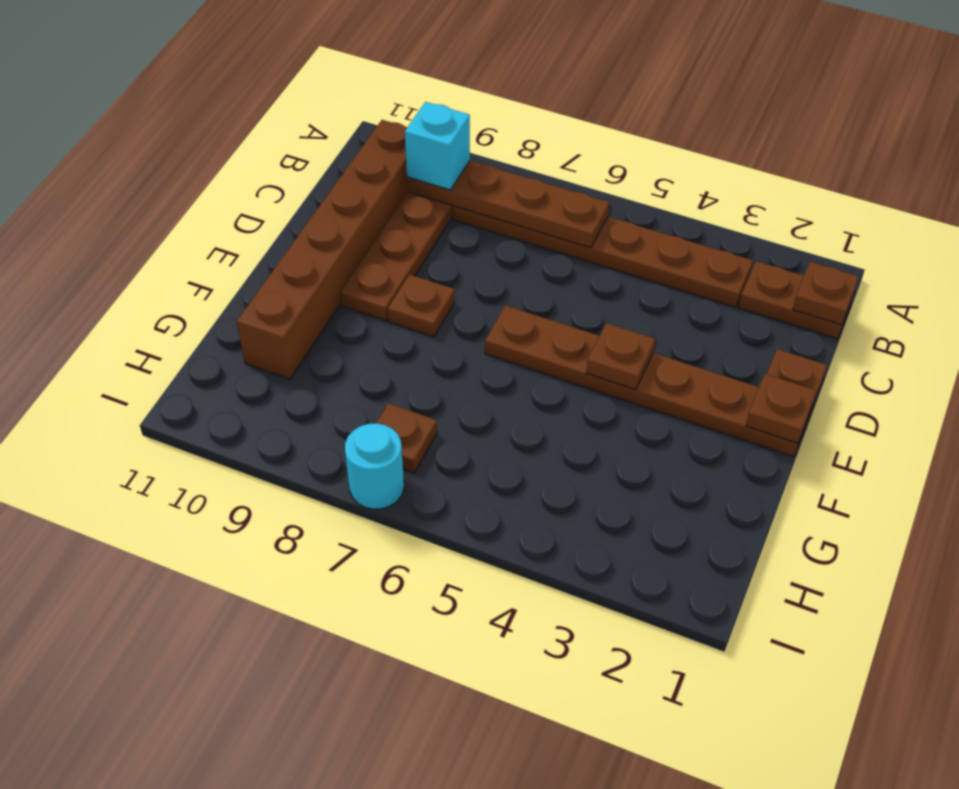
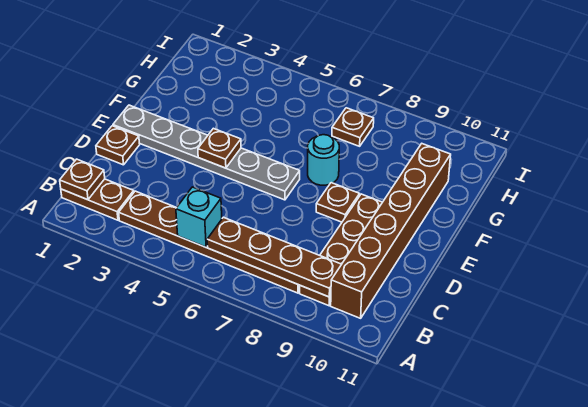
cyan brick B9 level 3 -> cyan brick B5 level 2
brown plate E1:E6 level 1 -> grey plate E1:E6 level 1
brown plate E1 level 2 -> none
cyan round brick I7 level 1 -> cyan round brick F7 level 1

